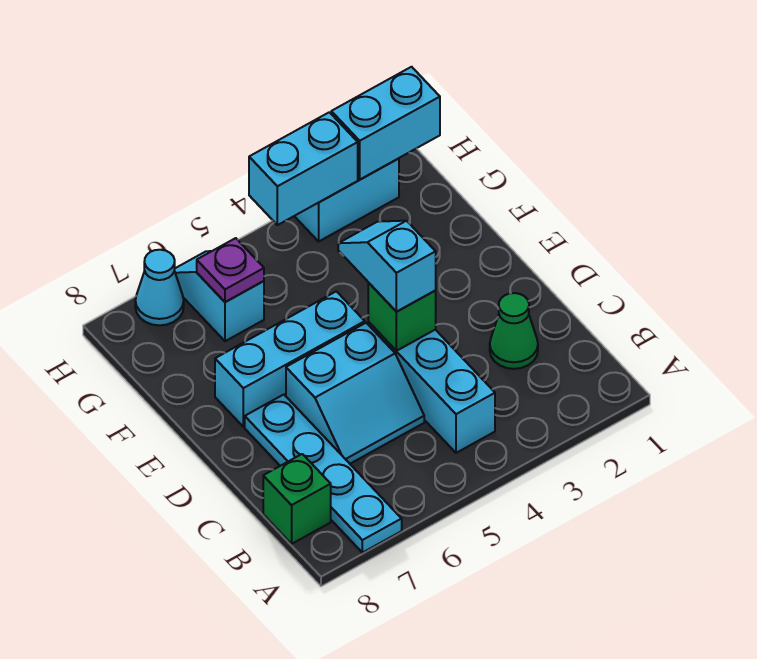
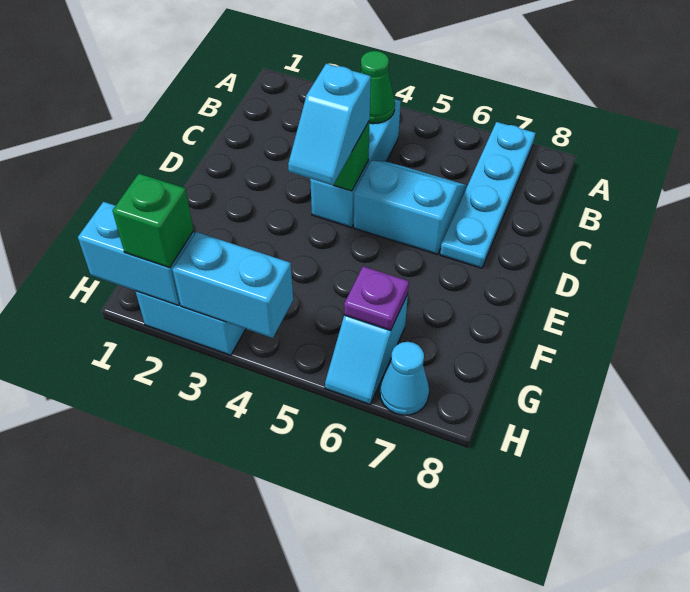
green brick B8 level 1 -> green brick H2 level 3
green cone C2 level 1 -> green cone B4 level 2
cyan brick E5:E7 level 1 -> none

